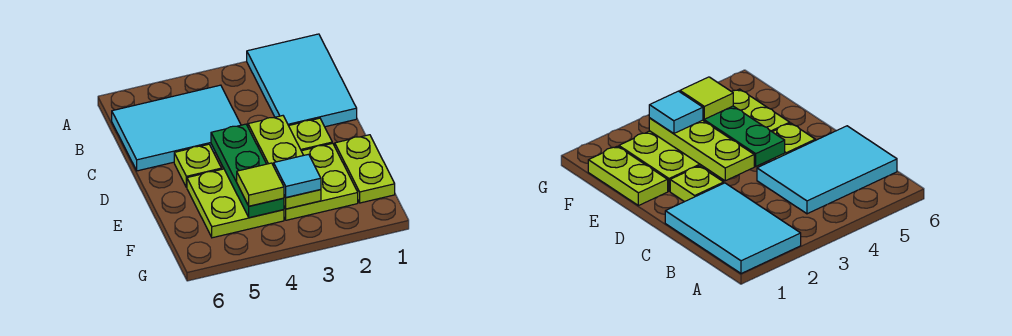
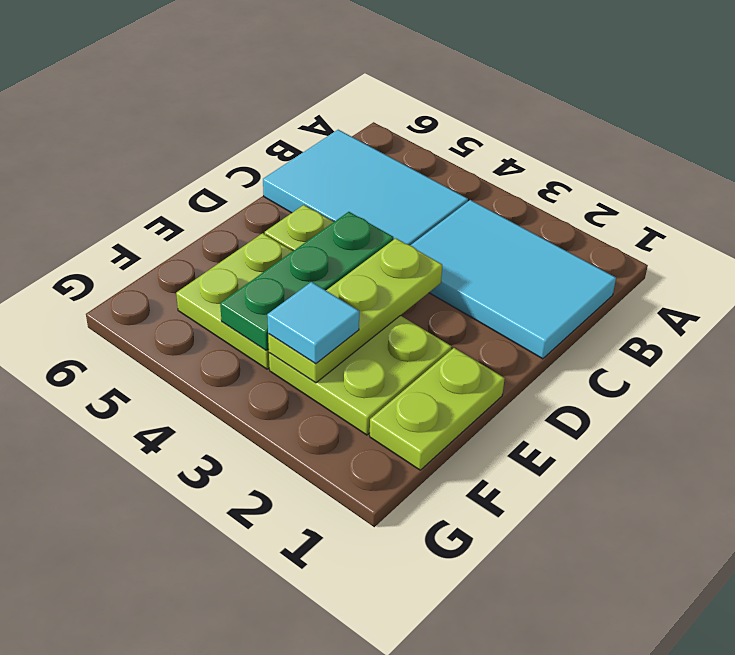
cyan tile A1:C2 level 1 -> cyan tile B1:C3 level 1
lime plate D2 level 1 -> none
lime tile F4 level 3 -> none

